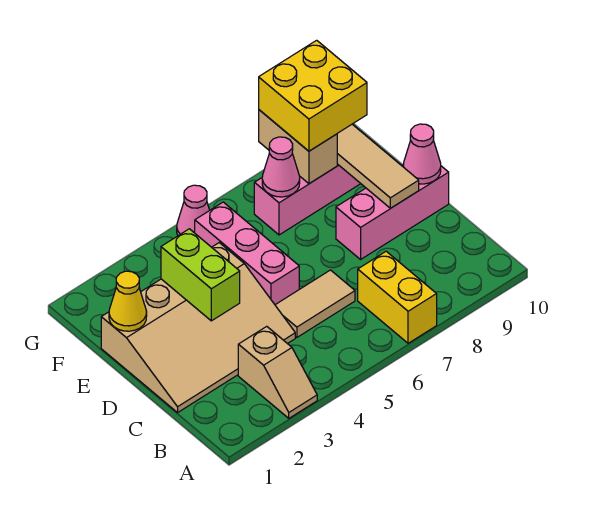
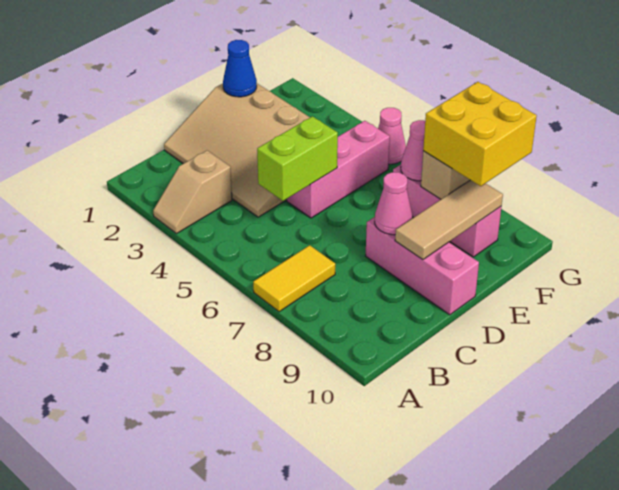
yellow brick A7:B7 level 1 -> yellow tile A7:B7 level 1
tan tile C5:C6 level 1 -> none
lime brick D3:E3 level 2 -> lime brick C5:D5 level 2
pink cone D10 level 2 -> pink cone D8 level 2
yellow cone E1 level 2 -> blue cone E1 level 2

